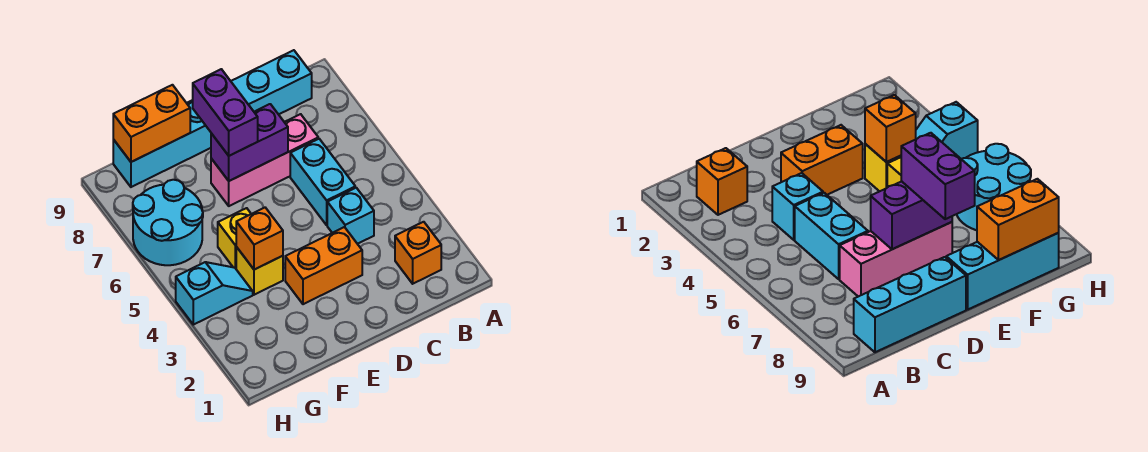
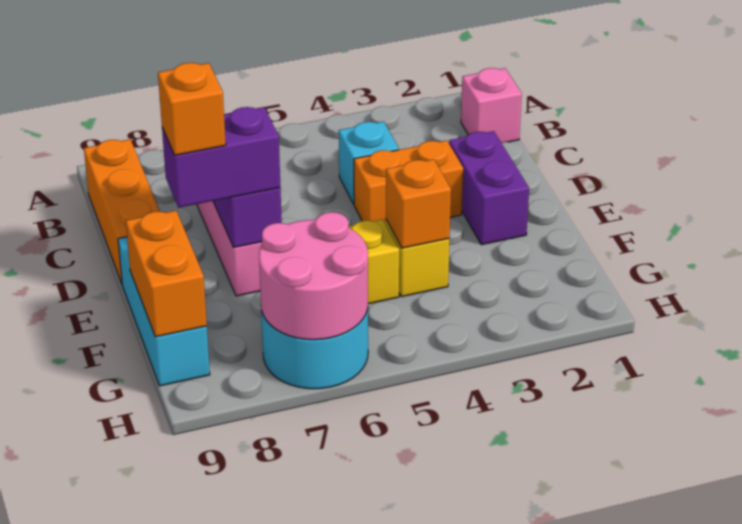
none -> pink brick B1 level 1
orange brick B2 level 1 -> orange brick E8 level 4
cyan brick B9:D9 level 1 -> orange brick B9:D9 level 1
cyan brick C5:C6 level 1 -> none
none -> purple brick D2:E2 level 1
orange brick D3:E3 level 1 -> orange brick D3:D4 level 1
cyan slope G4:H4 level 1 top H -> none
none -> pink round brick G6:H7 level 2

